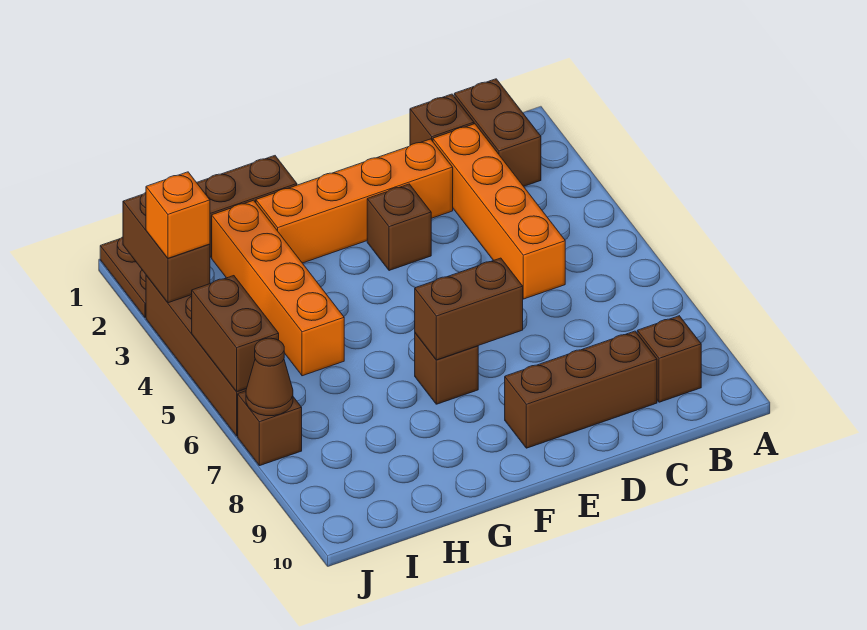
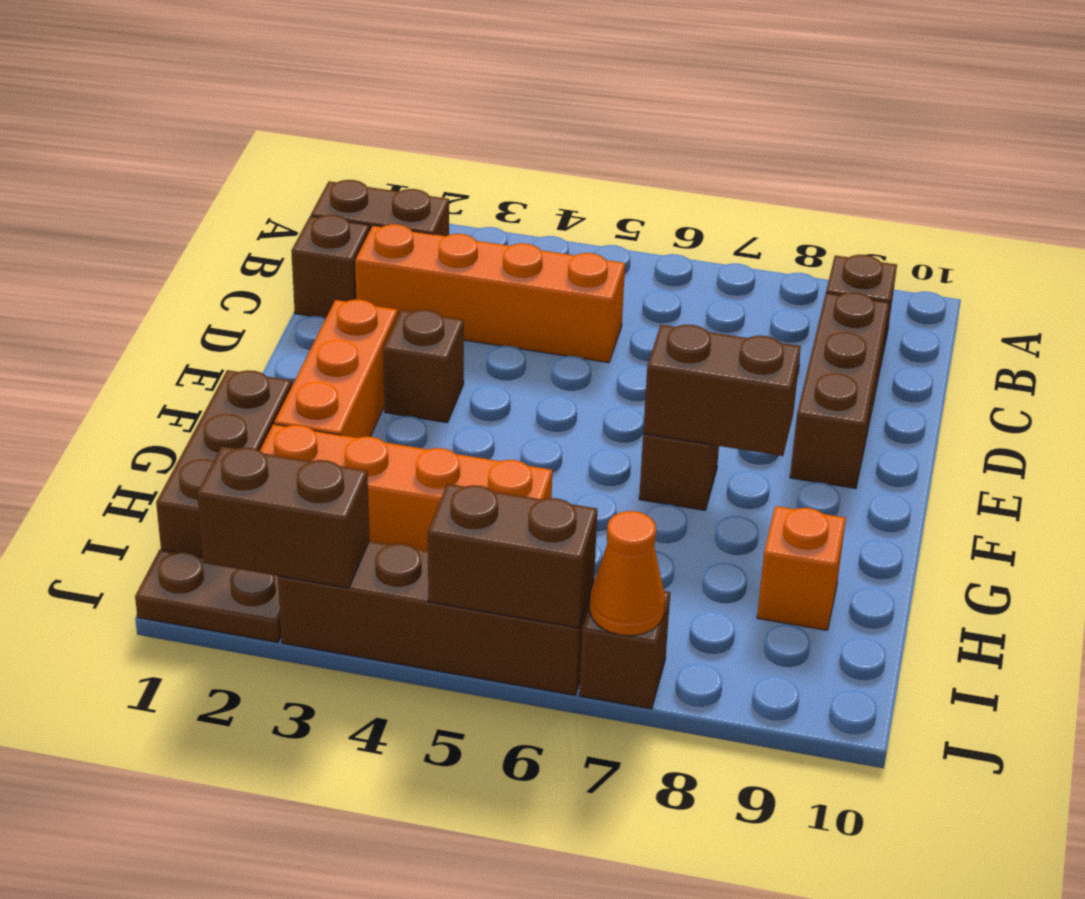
orange brick D2:G2 level 1 -> orange brick E2:G2 level 1
brown brick E7:F7 level 2 -> brown brick F7:F8 level 2
orange brick J3 level 3 -> orange brick H9 level 1
brown cone J7 level 2 -> orange cone J7 level 2

